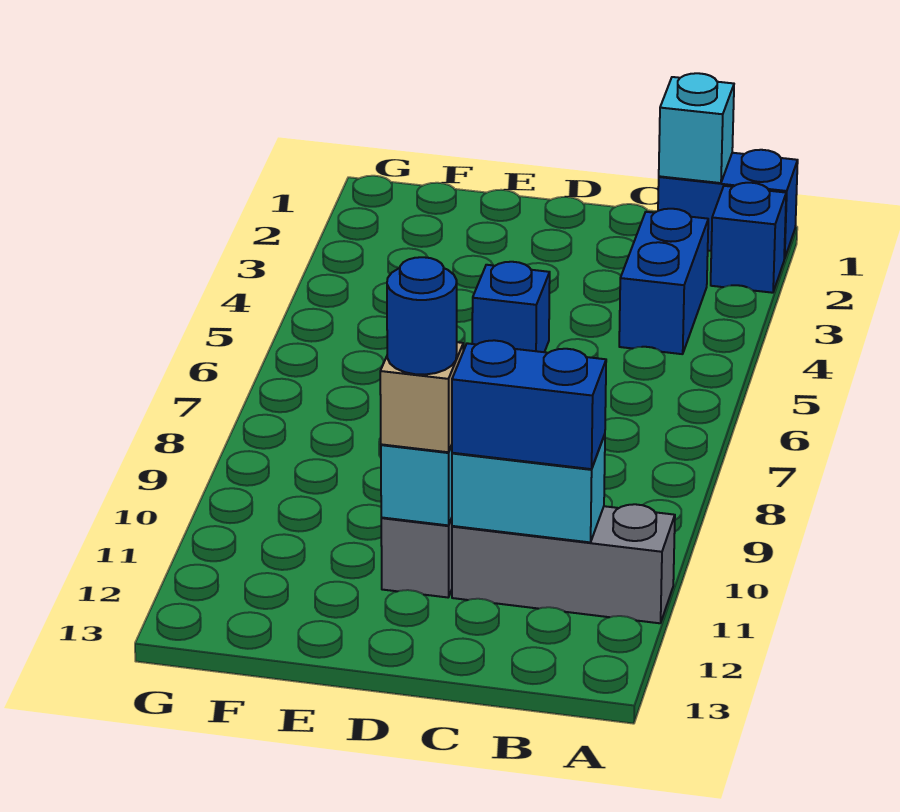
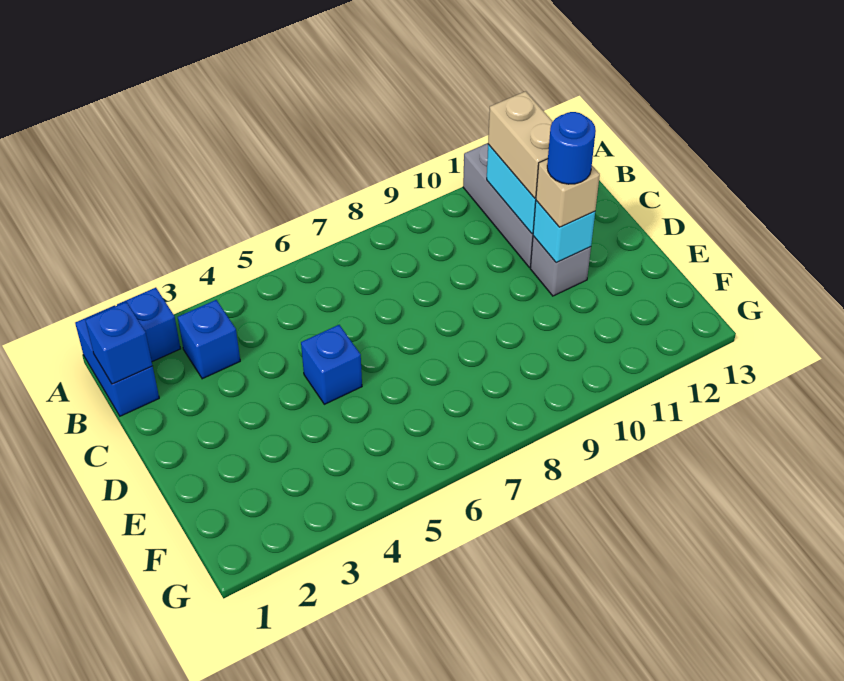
cyan brick B1 level 2 -> blue brick B1 level 2
blue brick B3:B4 level 1 -> blue brick B3 level 1
blue brick B11:C11 level 3 -> tan brick B11:C11 level 3

